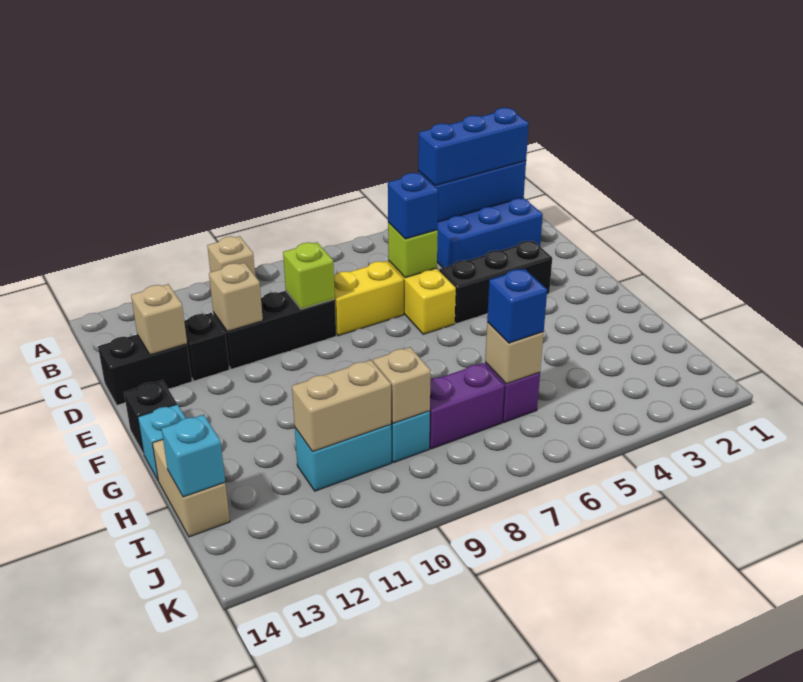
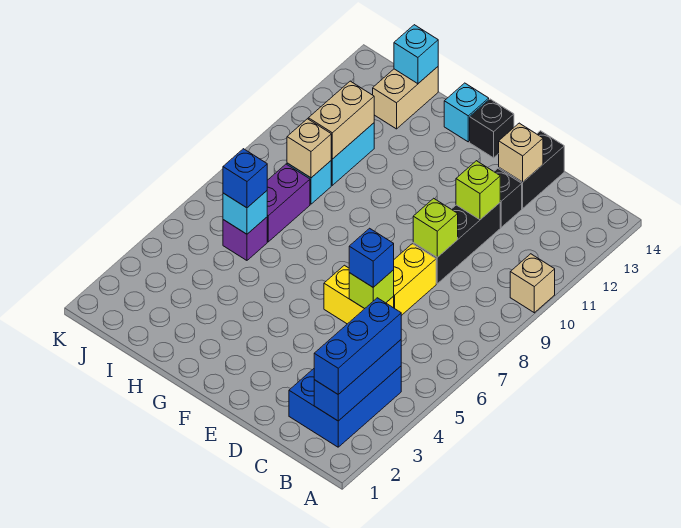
tan brick D11 level 2 -> lime brick D11 level 2
black brick E3:E5 level 1 -> none
tan brick H14:I14 level 1 -> tan brick I13:I14 level 1
tan brick I6 level 2 -> cyan brick I6 level 2

